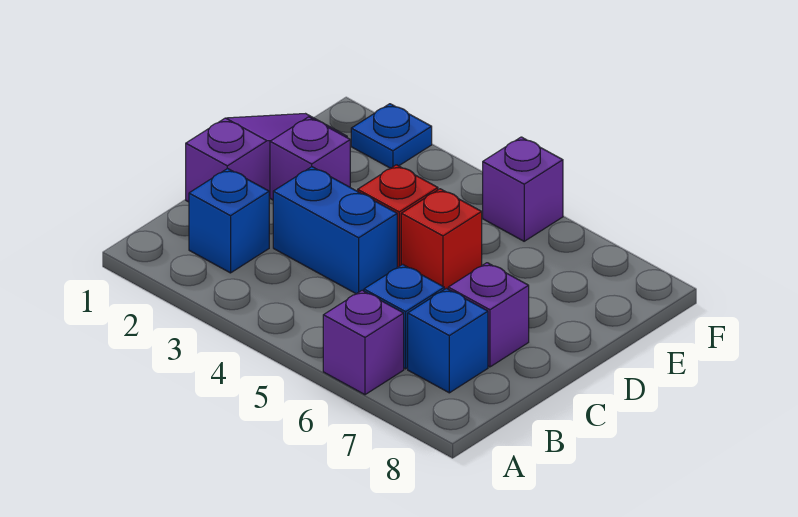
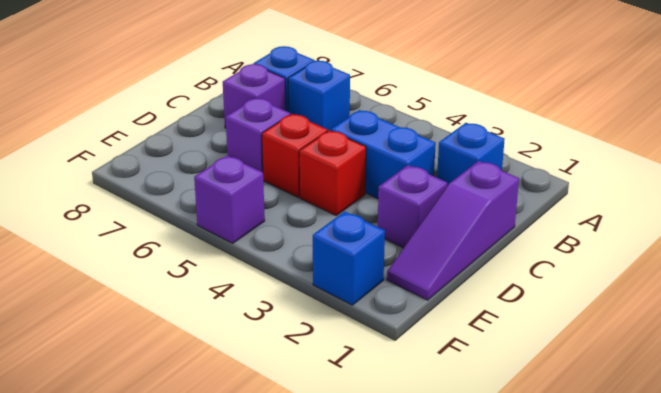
purple brick A6 level 1 -> purple brick D6 level 1
blue plate F2 level 1 -> blue brick F2 level 1

